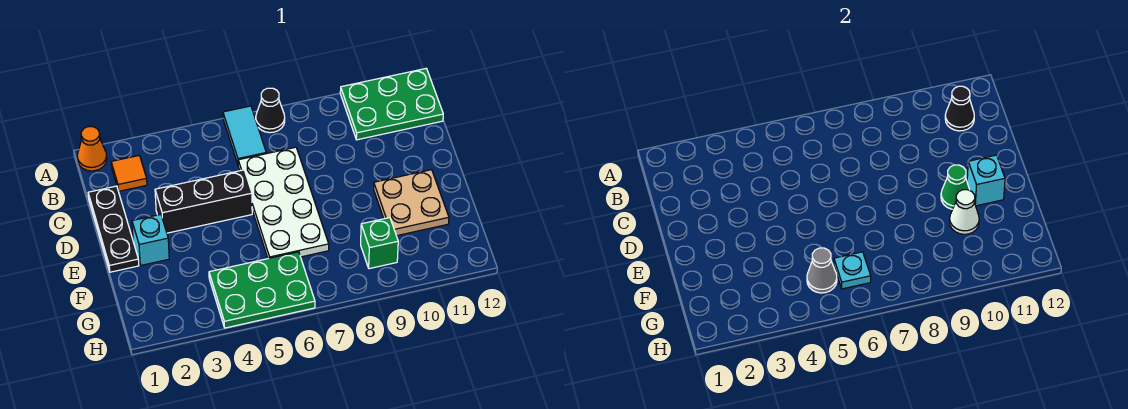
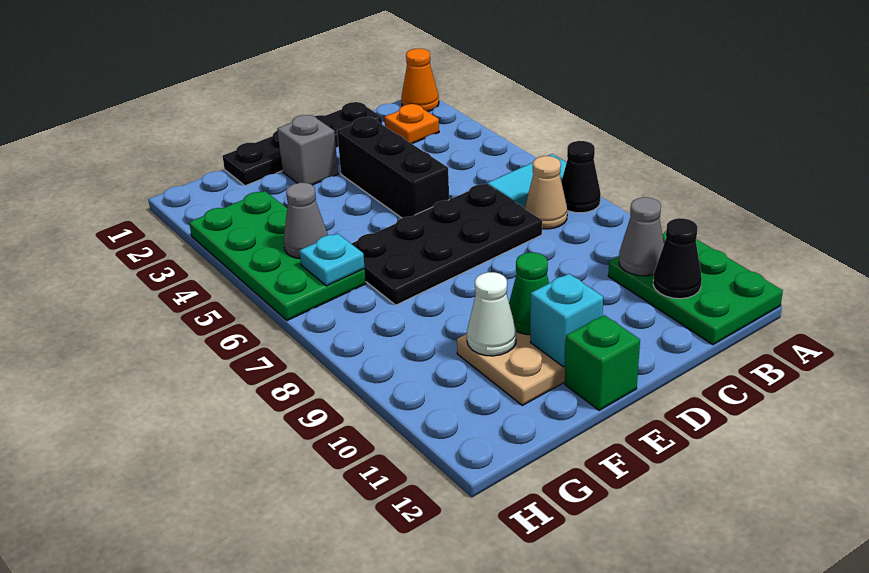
orange tile B2 level 1 -> orange plate B2 level 1
none -> tan cone B7 level 1
none -> grey cone B10 level 2
black plate C1:E1 level 1 -> black plate C1:F1 level 1
white plate C6:F7 level 1 -> black plate C6:F7 level 1
cyan brick E2 level 1 -> grey brick E2 level 1
green plate G4:H6 level 1 -> green plate G3:H6 level 1
green brick G9 level 1 -> green brick E12 level 1

